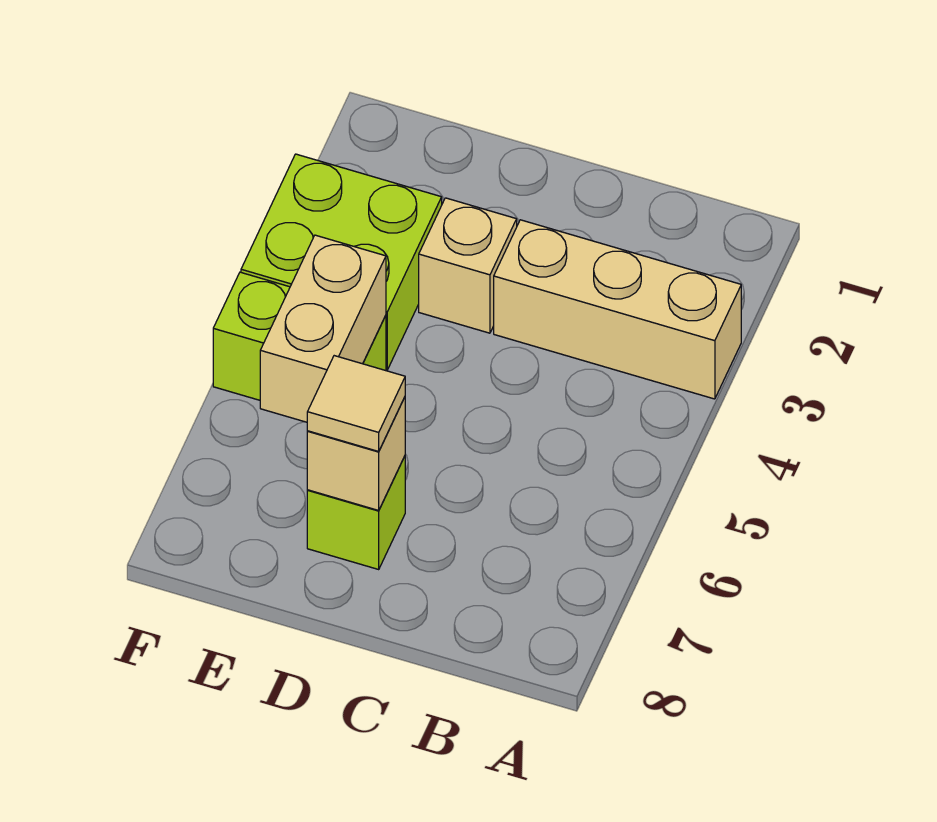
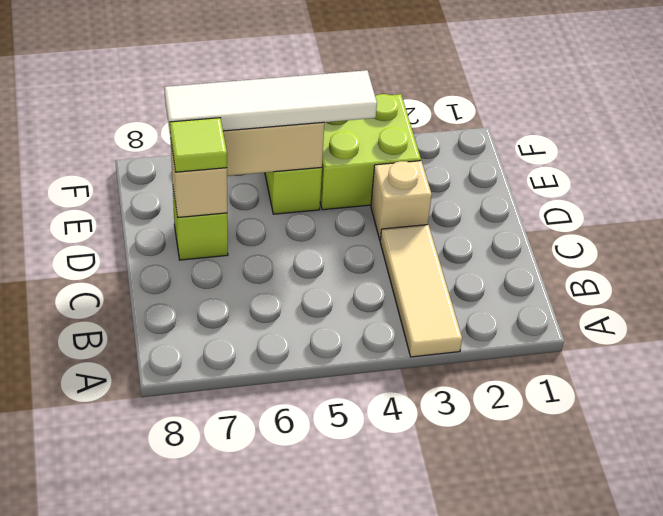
tan brick A3:C3 level 1 -> tan tile A3:C3 level 1
tan tile D7 level 3 -> lime tile D7 level 3
none -> white tile E4:E7 level 3

